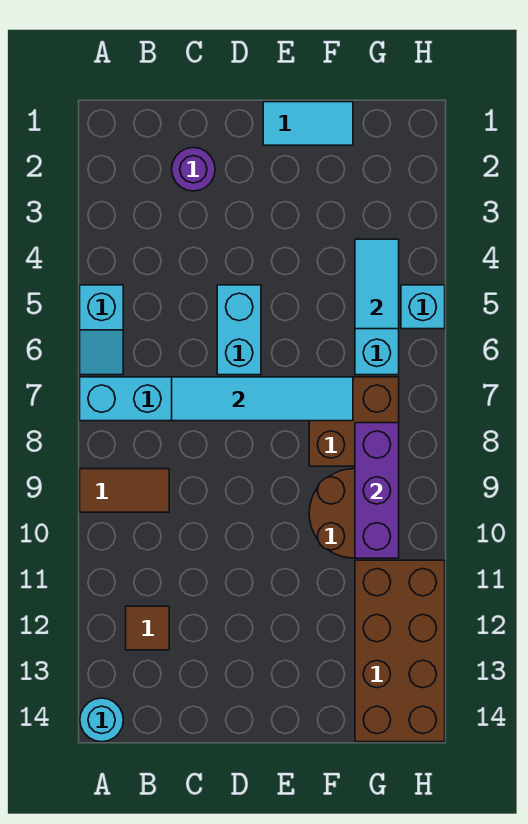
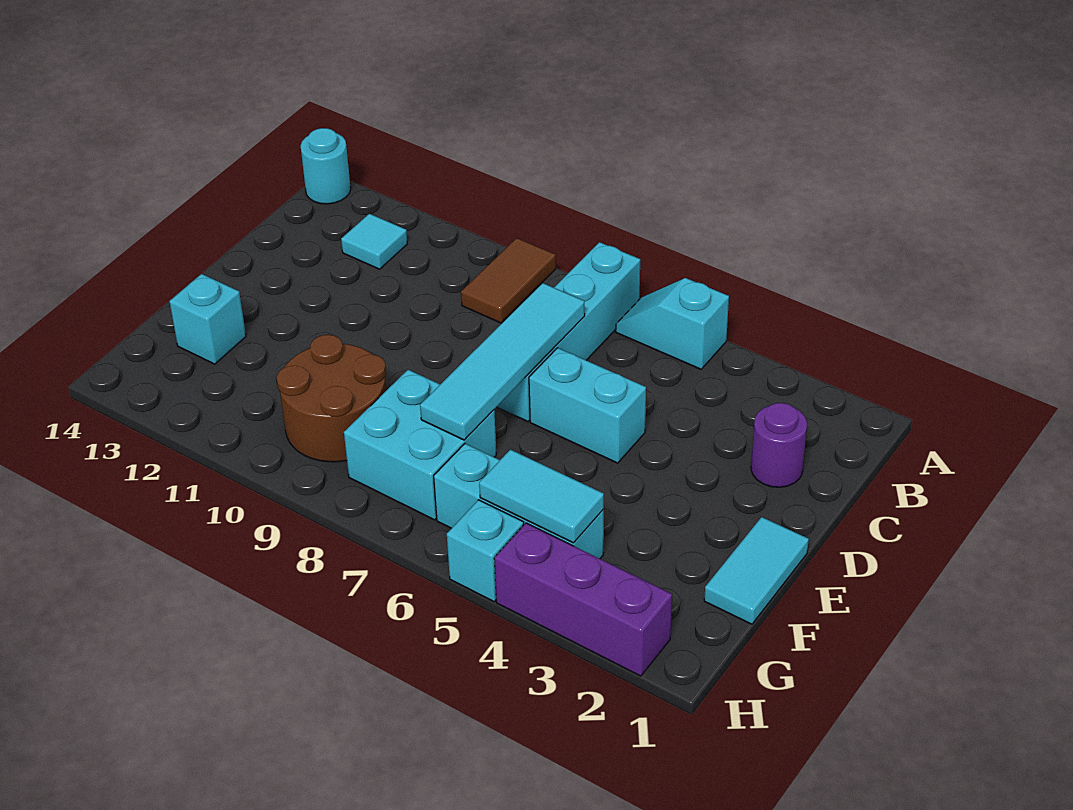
brown tile B12 level 1 -> cyan tile B12 level 1
brown brick F7:G8 level 1 -> cyan brick F7:G8 level 1
none -> cyan brick F13 level 1
purple brick G8:G10 level 2 -> purple brick H2:H4 level 1
brown brick G11:H14 level 1 -> none

